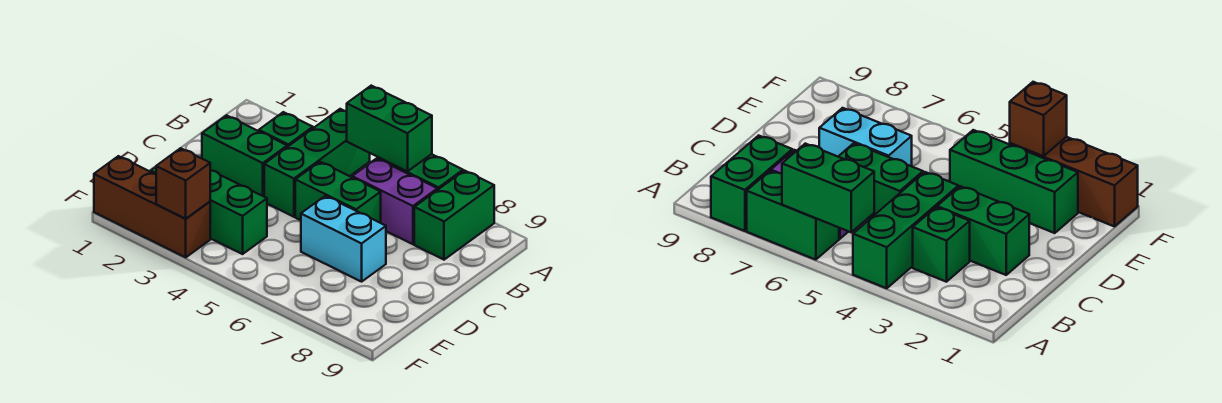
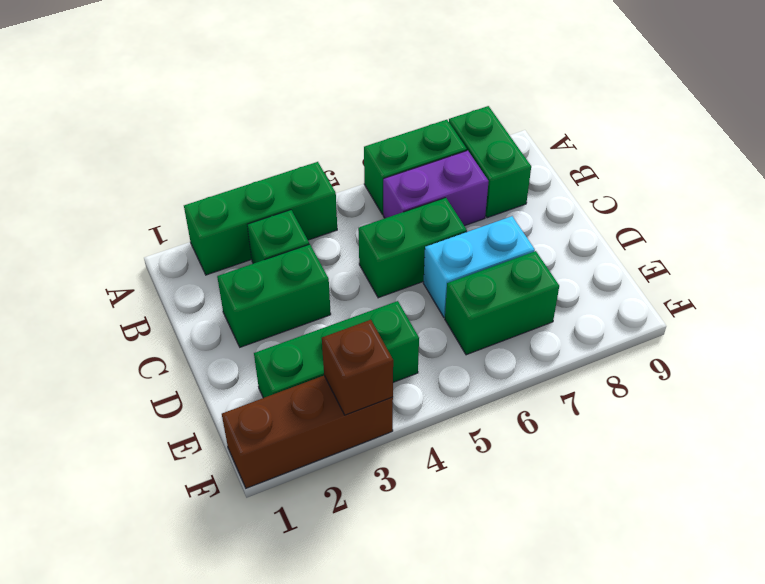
green brick A4:C4 level 1 -> green brick A2:A4 level 1
green brick A5:A6 level 2 -> green brick E6:E7 level 1

